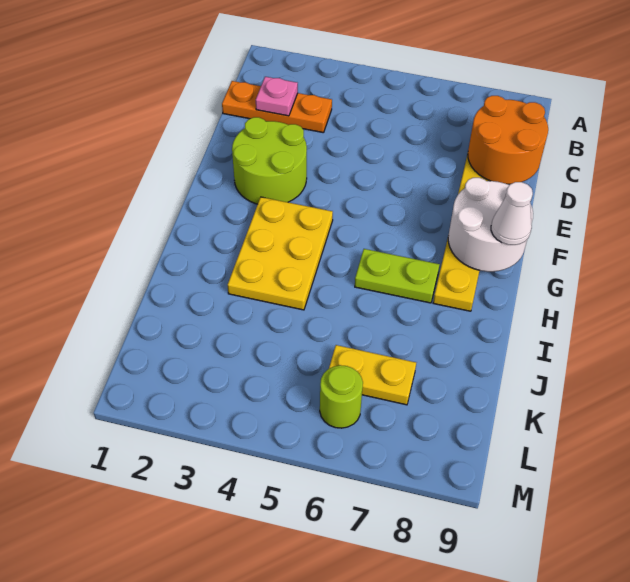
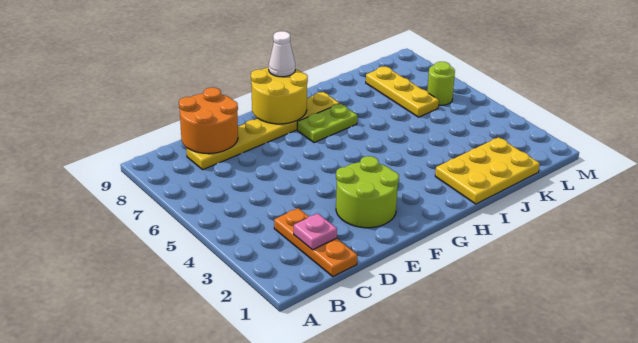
white round brick F8:G9 level 2 -> yellow round brick F8:G9 level 2
yellow plate G3:I4 level 1 -> yellow plate I1:K2 level 1
lime plate H6:H7 level 1 -> lime plate G7:H7 level 1
yellow plate K6:K7 level 1 -> yellow plate K6:K8 level 1

